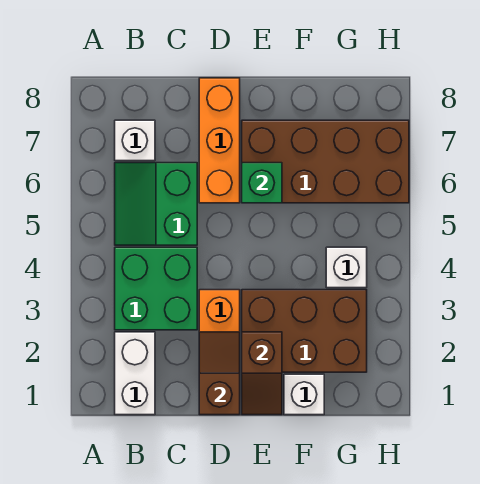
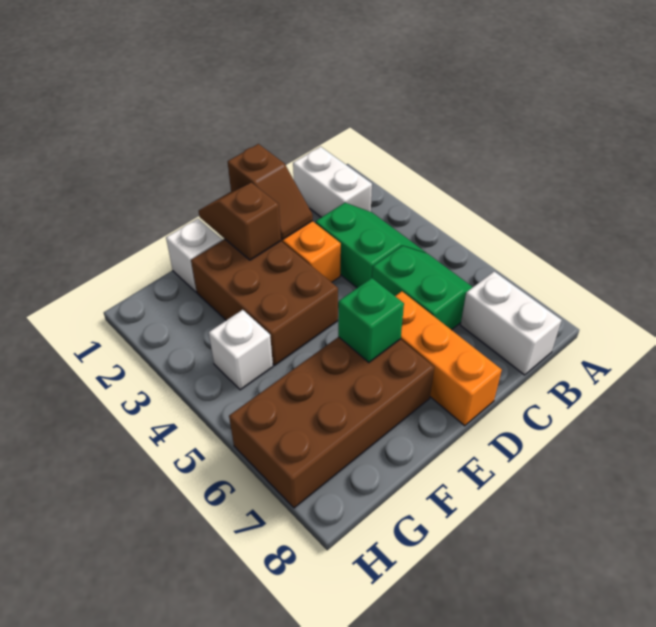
green brick B3:C4 level 1 -> green slope B3:C4 level 1 top C
white brick B7 level 1 -> white brick B7:B8 level 1
brown brick E2:G3 level 1 -> brown brick E2:F4 level 1

